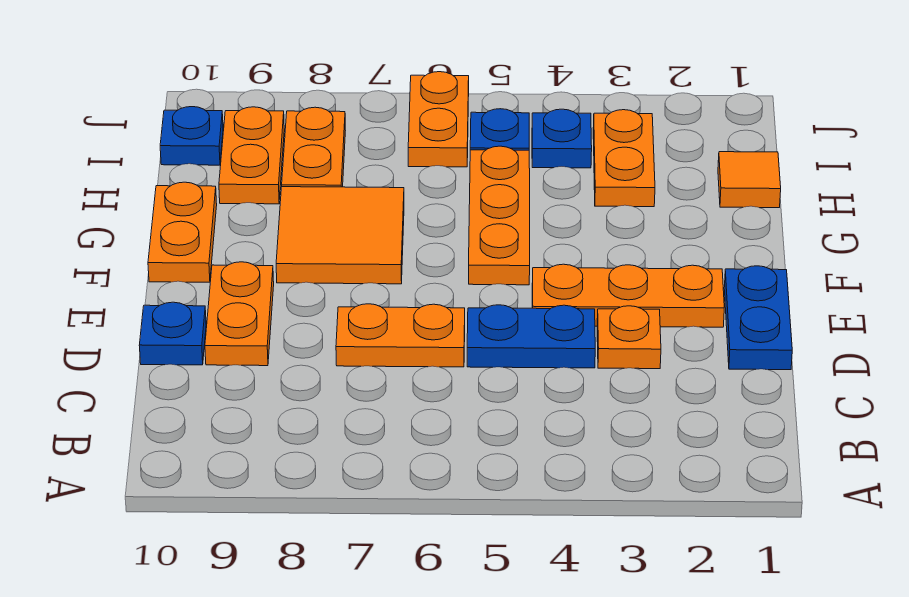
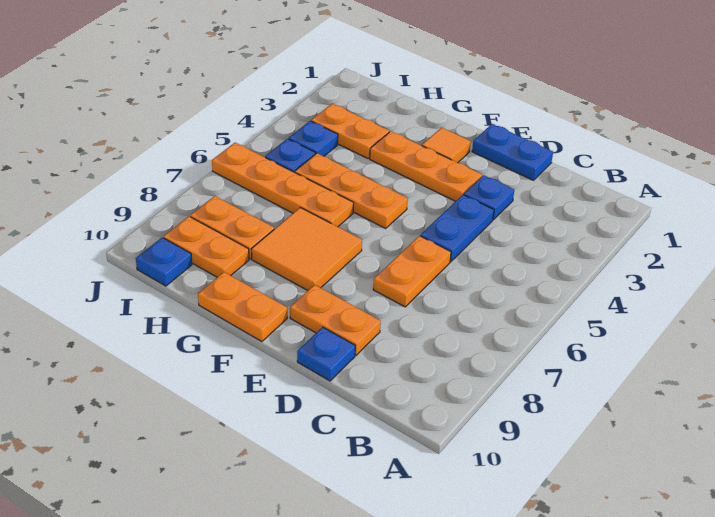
orange plate D3 level 1 -> blue plate D3 level 1
orange plate E2:E4 level 1 -> orange plate E3:G3 level 1
orange tile H1 level 1 -> orange tile F2 level 1
orange plate I6:J6 level 1 -> orange plate G6:J6 level 1

